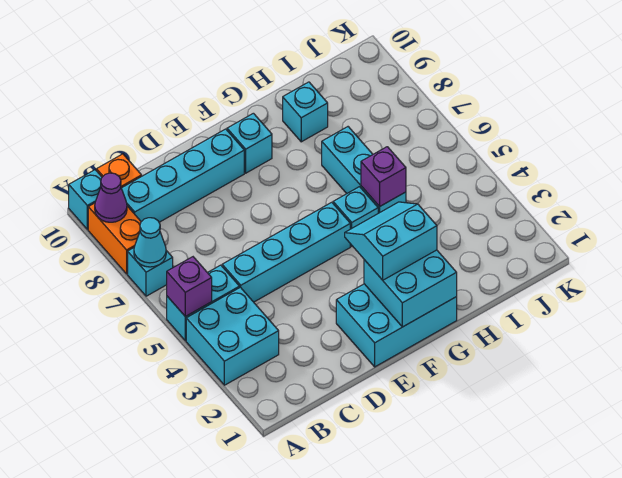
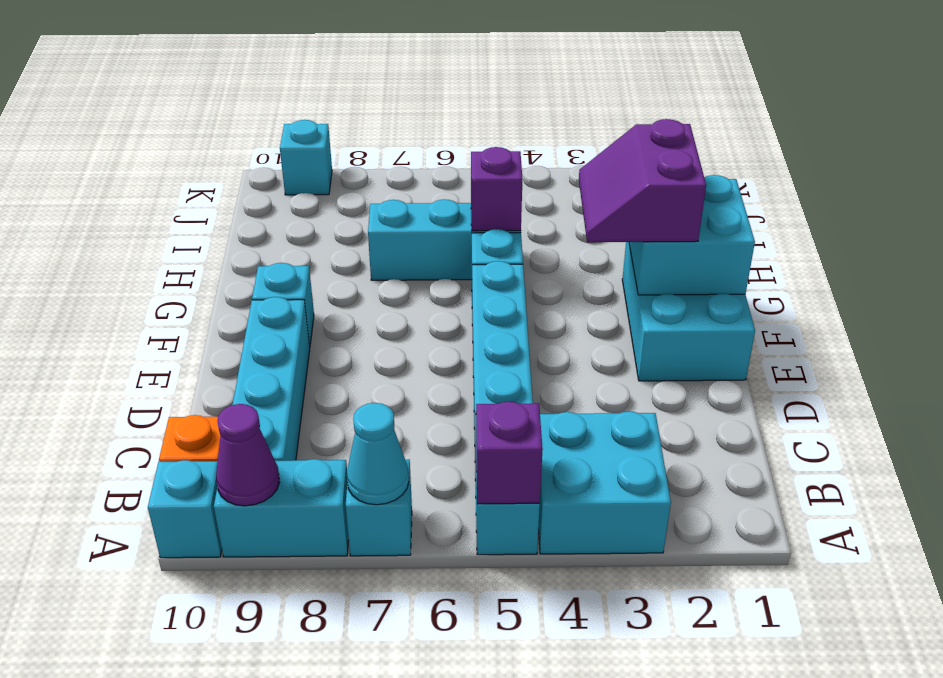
orange brick A8:A9 level 1 -> cyan brick A8:A9 level 1
cyan slope F2:G3 level 3 top 2 -> purple slope F2:G3 level 3 top 2
cyan brick H9 level 1 -> cyan brick K9 level 1

